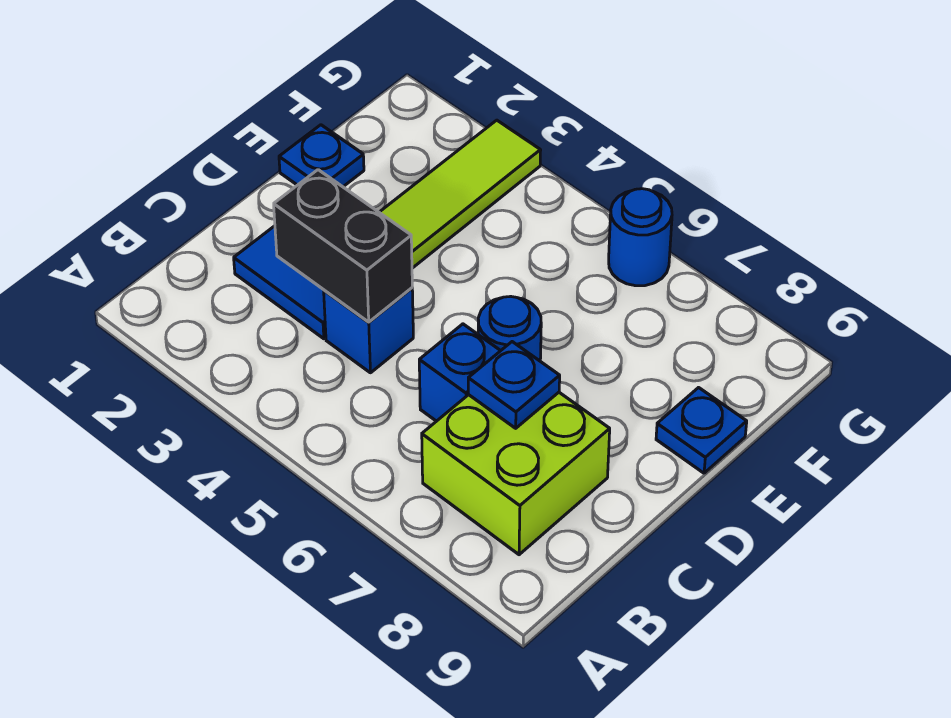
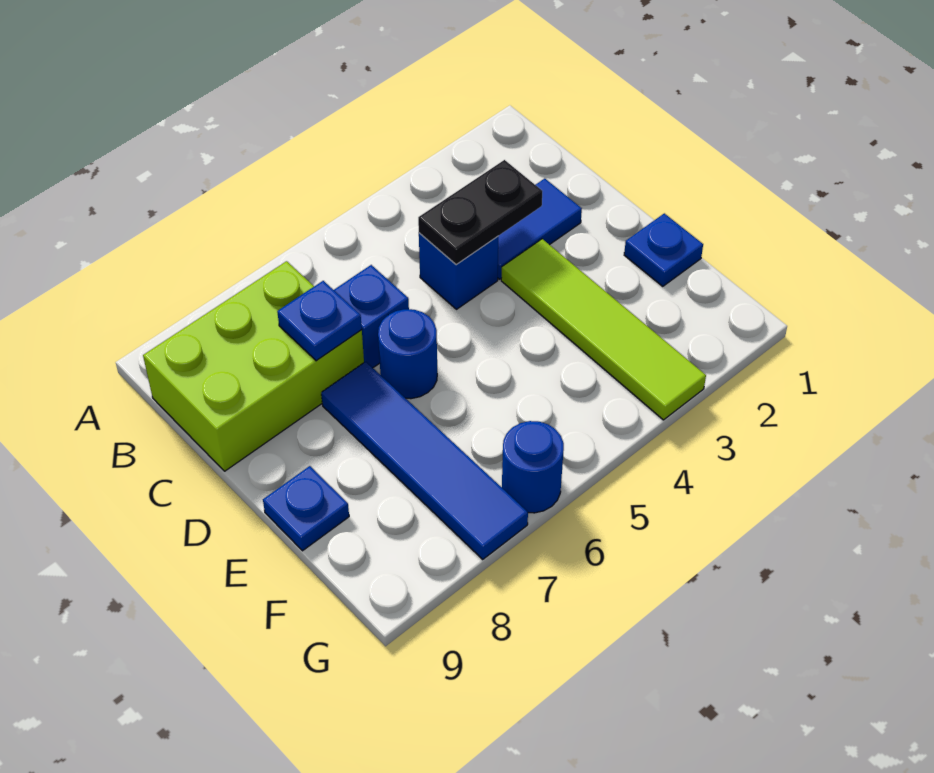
lime brick B7:C8 level 1 -> lime brick B7:C9 level 1
black brick C3:C4 level 2 -> black plate C3:C4 level 2
none -> blue tile D7:G7 level 1

